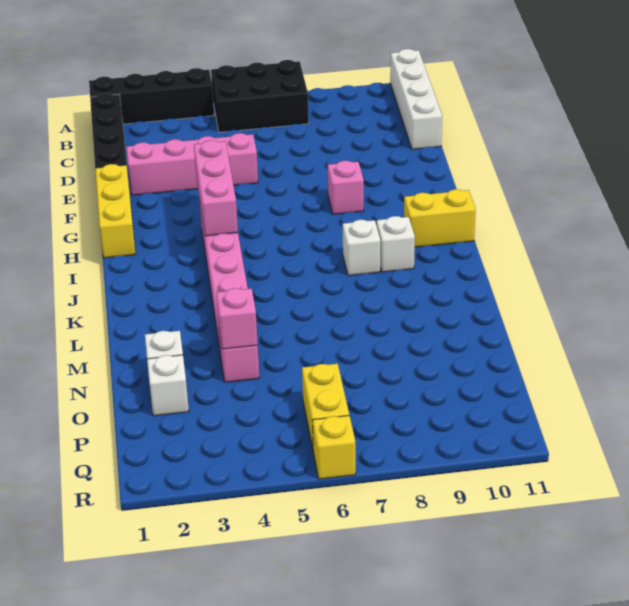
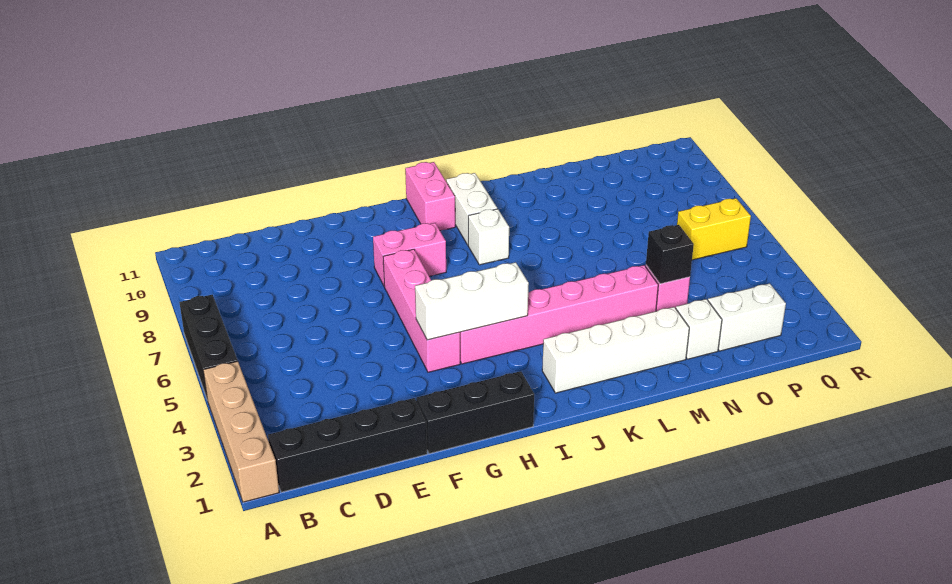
black brick A1:A4 level 1 -> tan brick A1:A4 level 1
black brick A5:B7 level 1 -> black brick A5:A7 level 1
white brick A11:D11 level 1 -> white brick J2:M2 level 1
pink brick E2:E5 level 1 -> pink brick G4:G7 level 1
yellow brick F1:H1 level 1 -> black brick F1:H1 level 1
pink brick G4:I4 level 2 -> white brick G4:I4 level 2
pink brick G8 level 1 -> pink brick G8:H8 level 1
yellow brick I10:I11 level 1 -> pink brick I10:I11 level 1
white brick J9 level 1 -> white brick J9:J10 level 1
pink brick N4 level 2 -> black brick N4 level 2
white brick O2 level 1 -> white brick O2:P2 level 1
yellow brick R6 level 1 -> none

